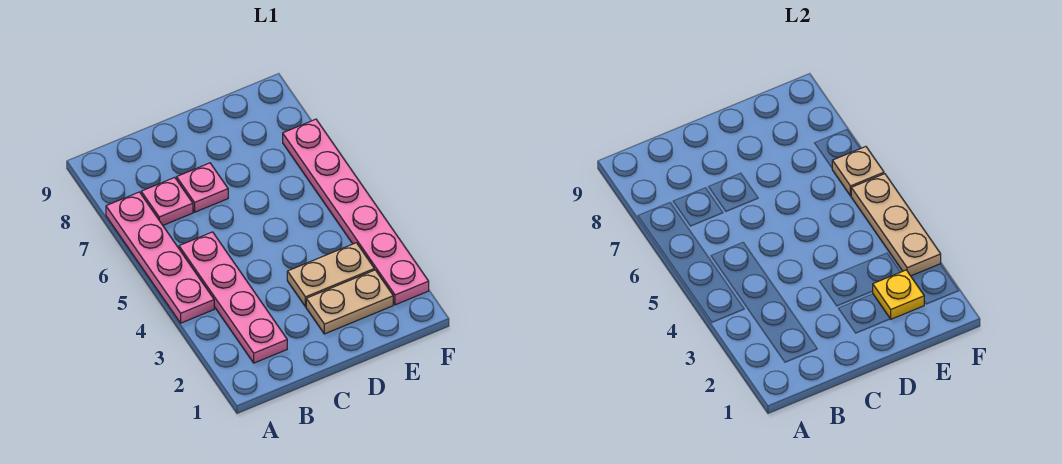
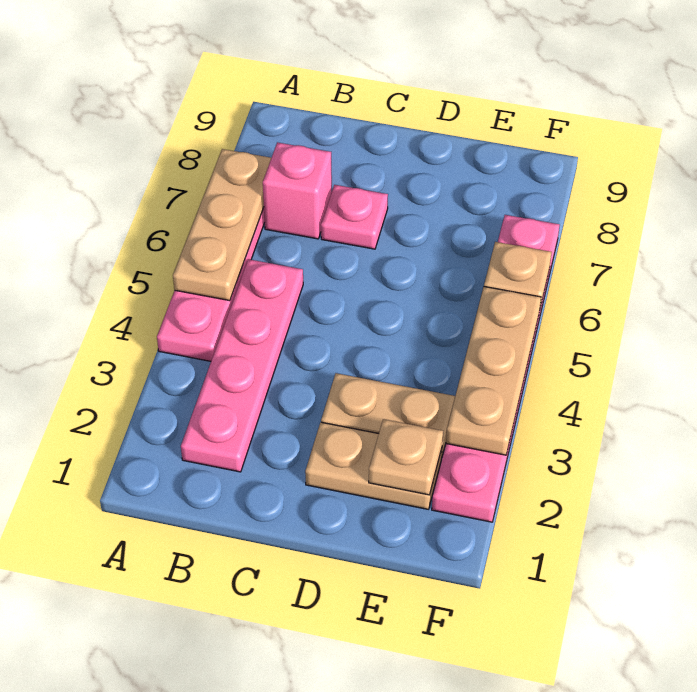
none -> tan plate A5:A7 level 2
pink plate B7 level 1 -> pink brick B7 level 1
yellow plate E2 level 2 -> tan plate E2 level 2

